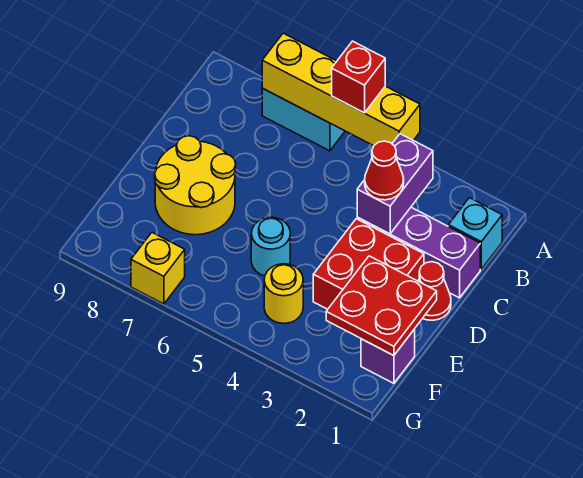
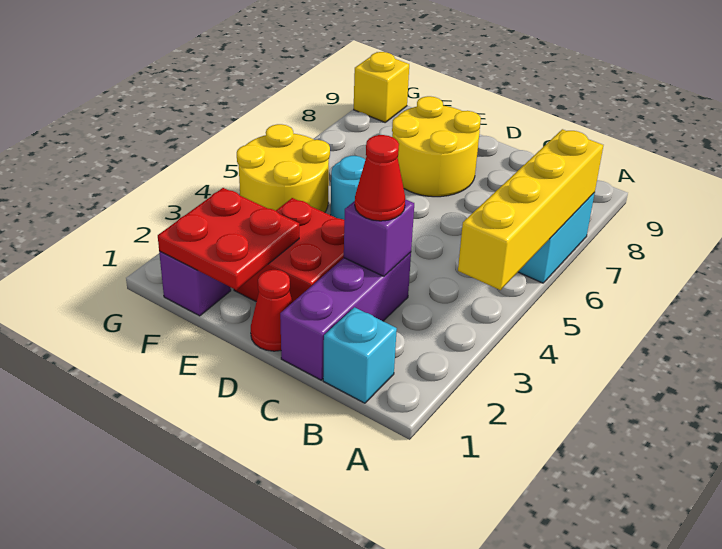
red brick A5 level 3 -> none
purple brick B3:C3 level 2 -> purple brick C3 level 2
yellow round brick F4 level 1 -> yellow round brick F4:G5 level 1
yellow brick G7 level 1 -> yellow brick G9 level 1

